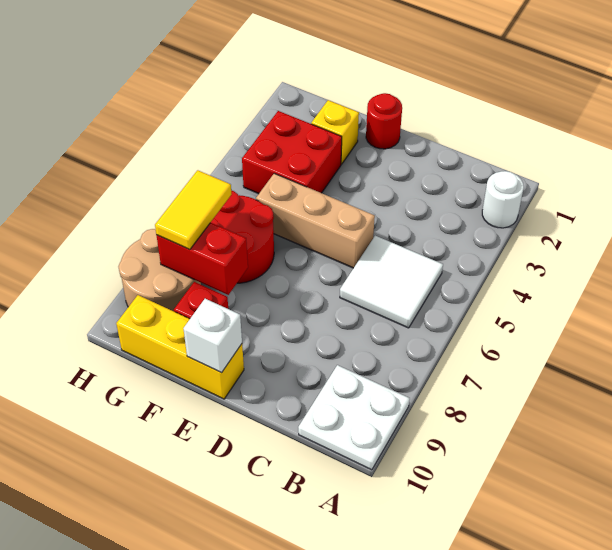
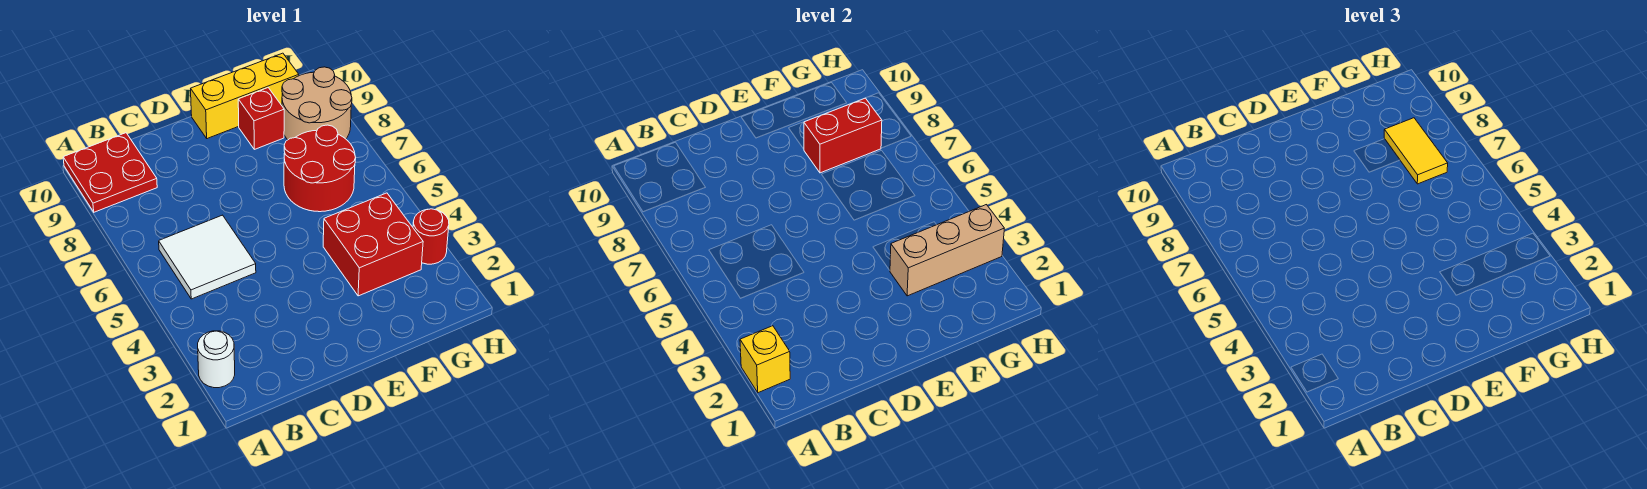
white plate A9:B10 level 1 -> red plate A9:B10 level 1
tan brick D5:F5 level 1 -> tan brick F3:H3 level 2
red round brick E1 level 1 -> red round brick H3 level 1
white brick E10 level 2 -> none
yellow brick F2 level 1 -> yellow brick A2 level 2

